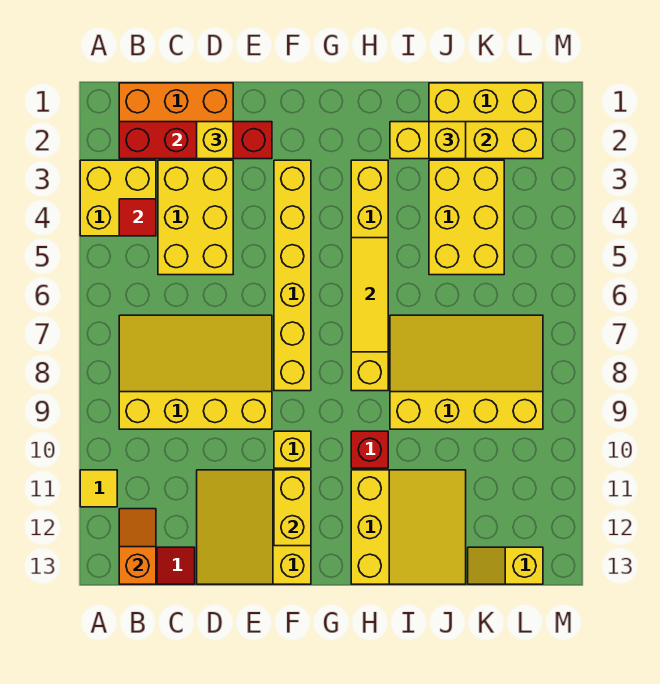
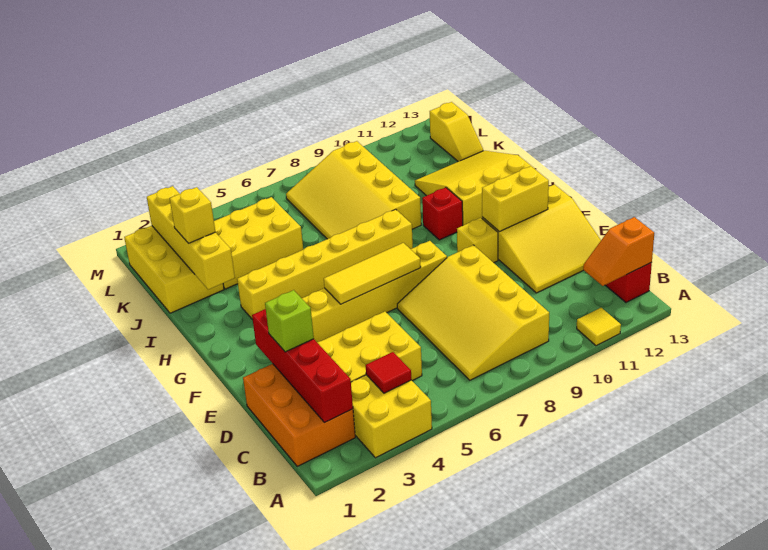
yellow brick D2 level 3 -> lime brick D2 level 3
yellow tile H5:H7 level 2 -> yellow tile F5:F7 level 2

